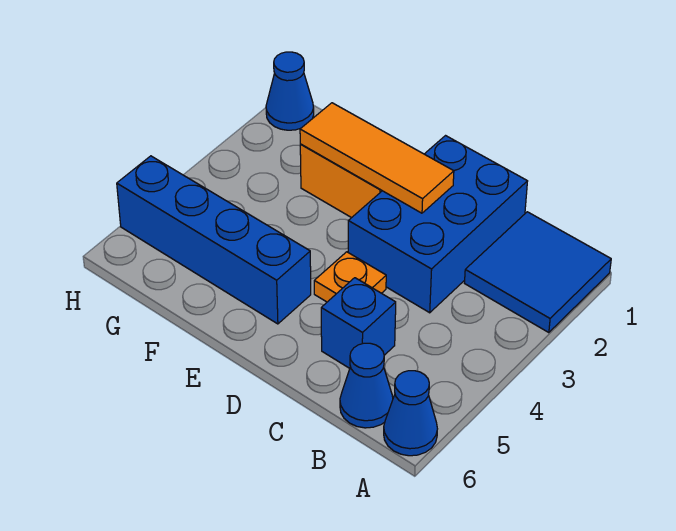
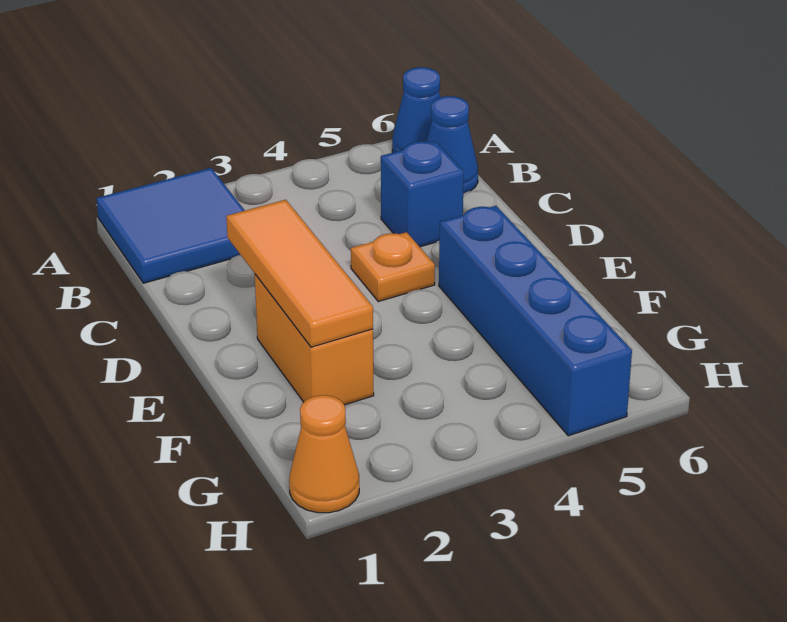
blue brick C1:D3 level 1 -> none
blue cone H1 level 1 -> orange cone H1 level 1

